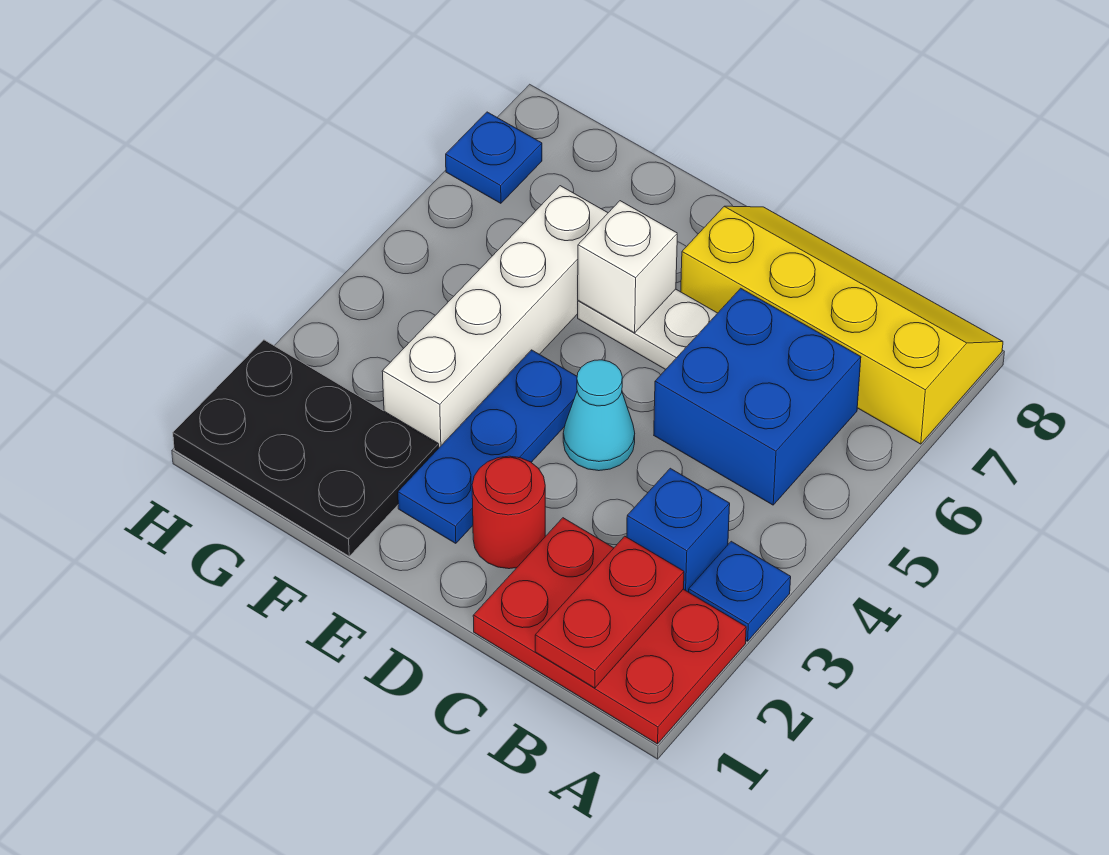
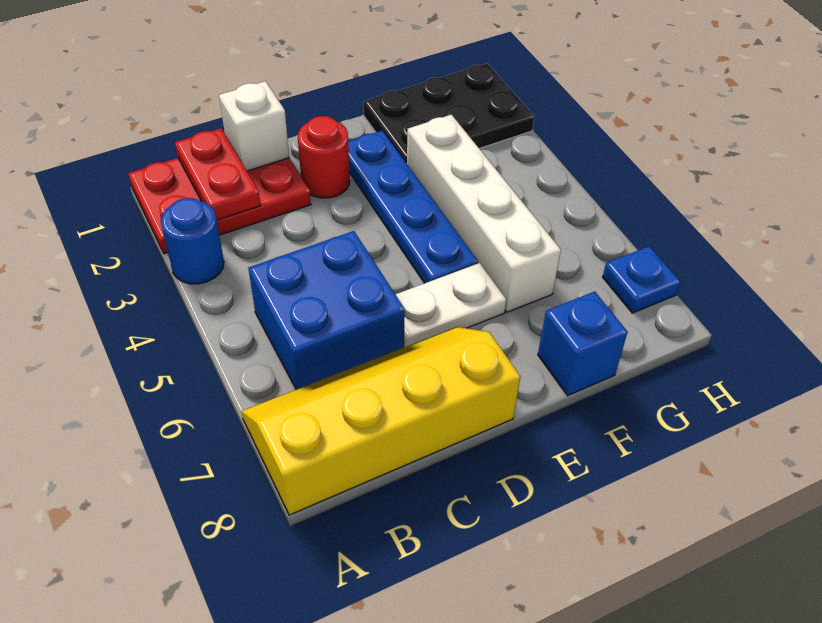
blue plate A3 level 1 -> blue round brick A3 level 1
yellow slope A7:D8 level 1 top 7 -> yellow slope A7:D8 level 1 top 8
blue brick B3 level 1 -> blue brick F8 level 1
cyan cone D4 level 1 -> none
blue plate E2:E4 level 1 -> blue plate E2:E5 level 1
white brick E6 level 2 -> white brick C1 level 2

